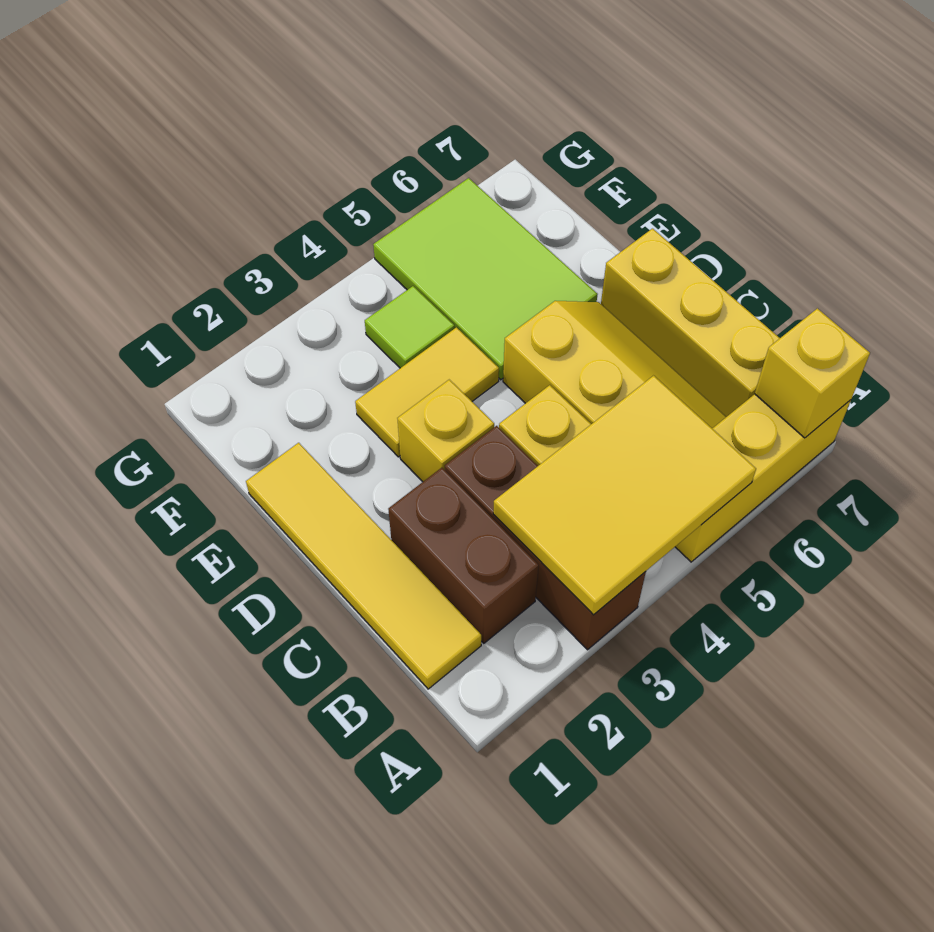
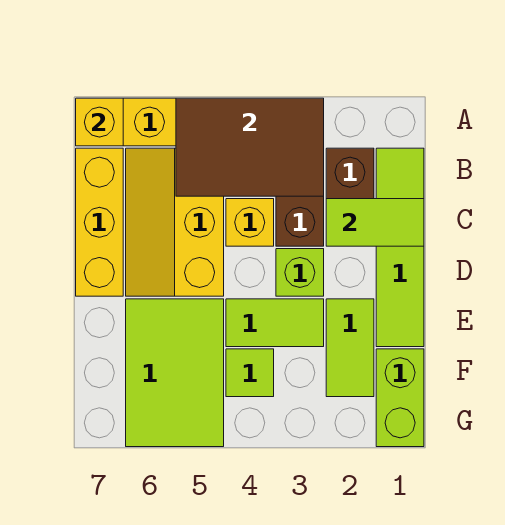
yellow tile A3:B5 level 2 -> brown tile A3:B5 level 2
yellow tile B1:E1 level 1 -> lime tile B1:E1 level 1
none -> lime tile C1:C2 level 2
yellow brick D3 level 1 -> lime brick D3 level 1
none -> lime tile E2:F2 level 1
yellow tile E3:E4 level 1 -> lime tile E3:E4 level 1
none -> lime brick F1:G1 level 1

